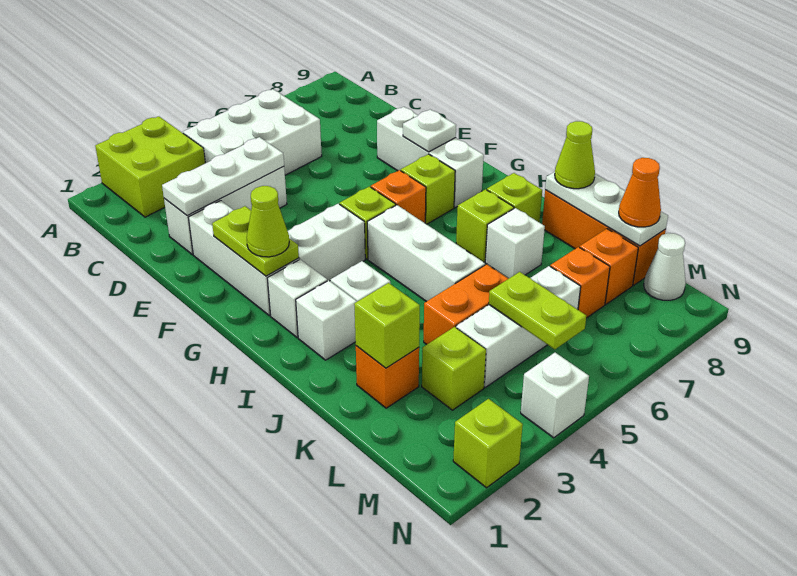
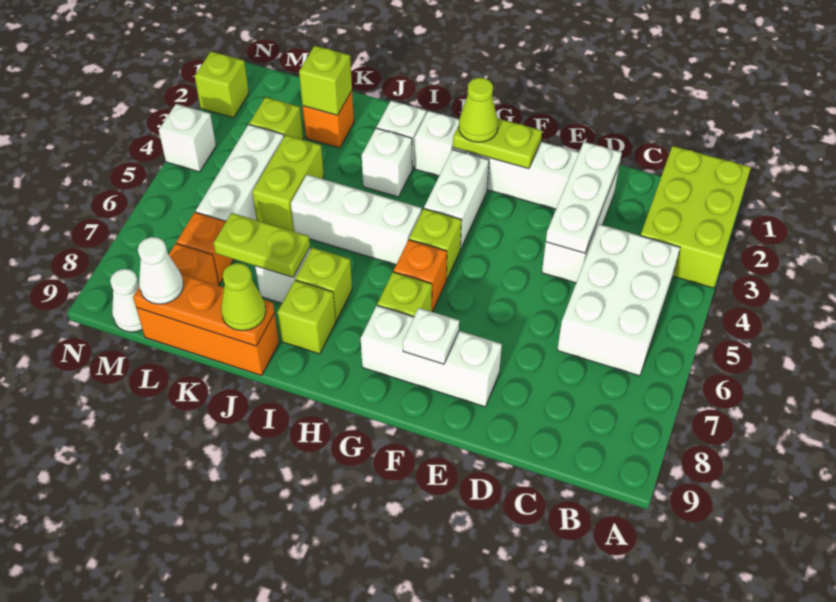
lime brick A2:B3 level 1 -> lime brick A1:B3 level 1
white plate J9:L9 level 2 -> orange plate J9:L9 level 2
orange brick K4:K5 level 1 -> lime brick K4:K5 level 1
lime plate L5:M5 level 2 -> lime plate J7:K7 level 2
orange cone L9 level 3 -> white cone L9 level 3

